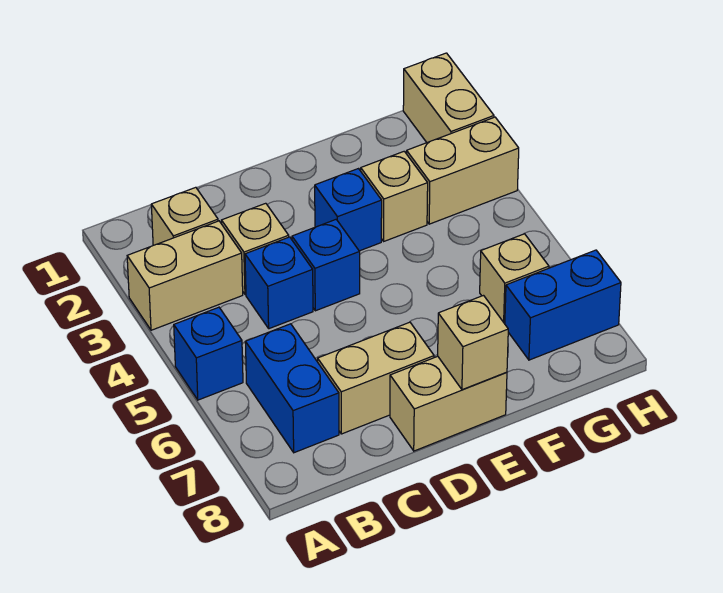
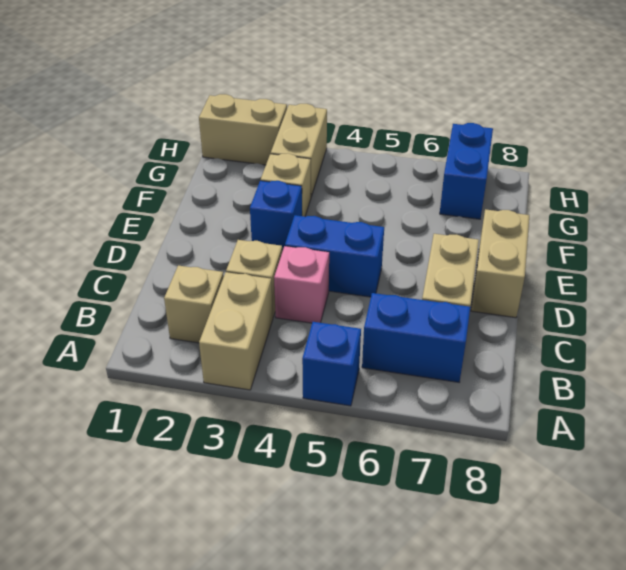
blue brick C4 level 1 -> pink brick C4 level 1
blue brick D4 level 1 -> blue brick D4:D5 level 1
tan brick E8 level 2 -> none
tan brick G6 level 1 -> none

